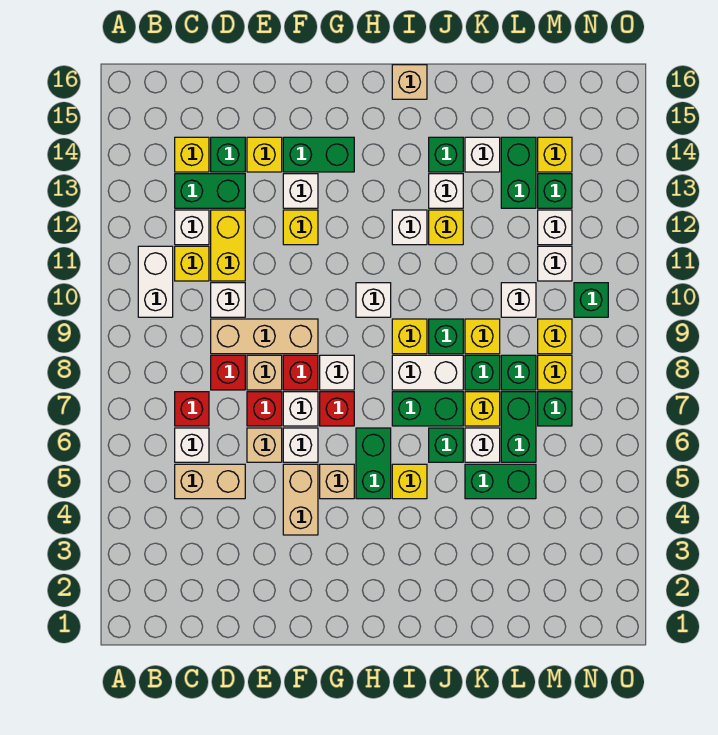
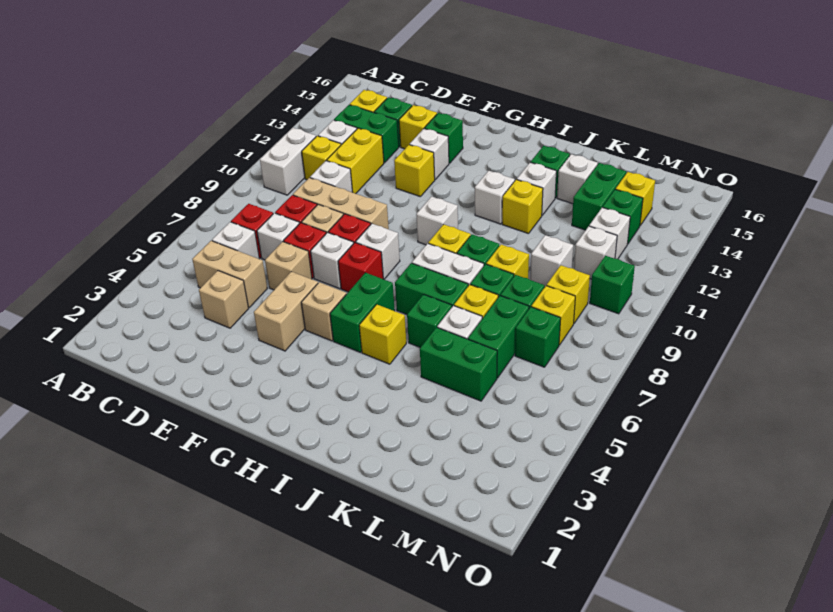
white brick F6 level 1 -> white brick D7 level 1
green brick F14:G14 level 1 -> green brick F14 level 1
tan brick I16 level 1 -> tan brick D4 level 1

